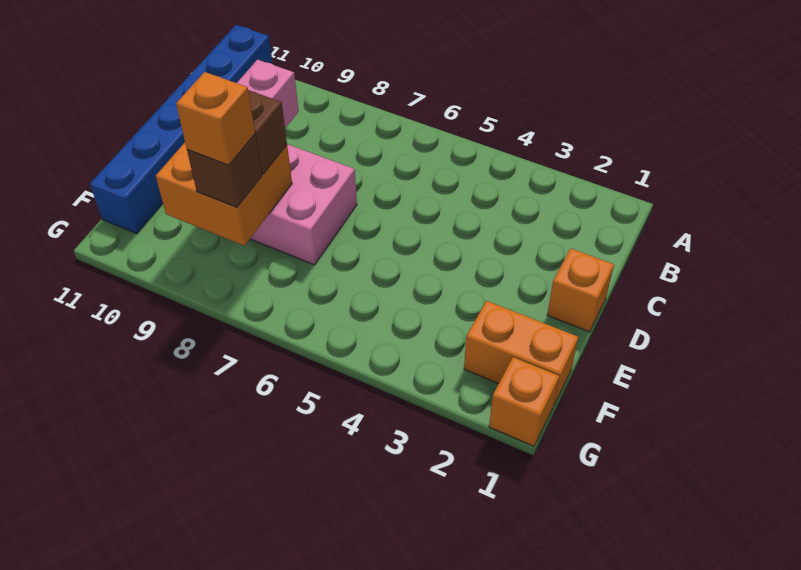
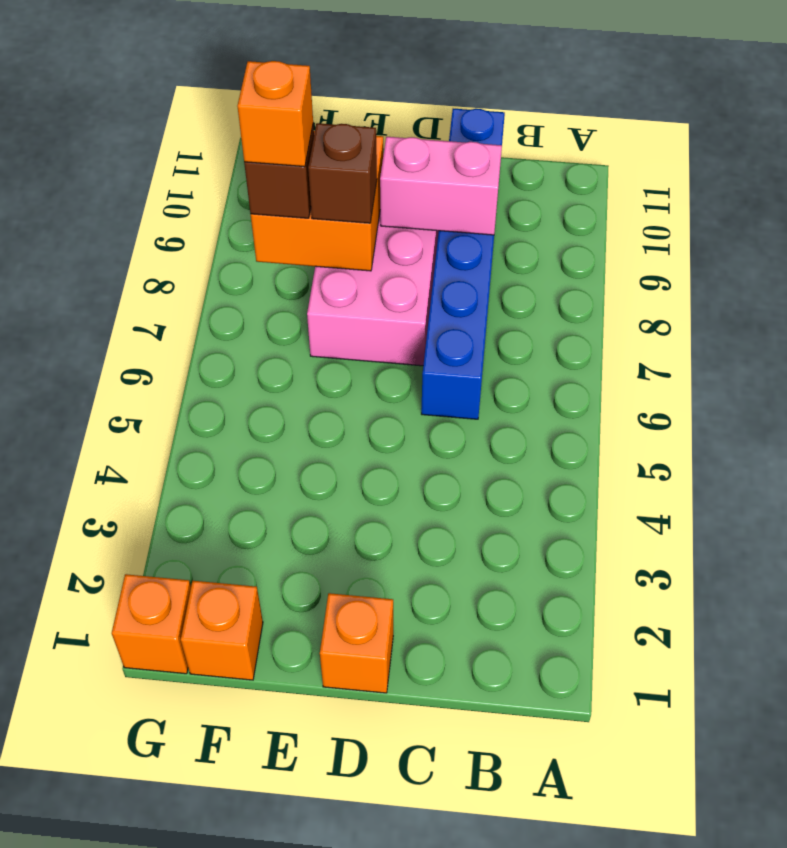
blue brick A11:F11 level 1 -> blue brick C6:C11 level 1
orange brick F1:F2 level 1 -> orange brick F1 level 1

